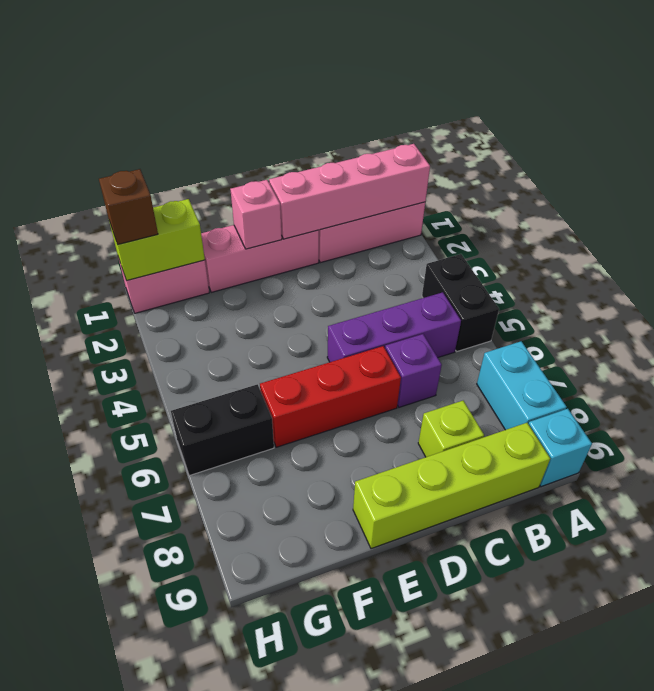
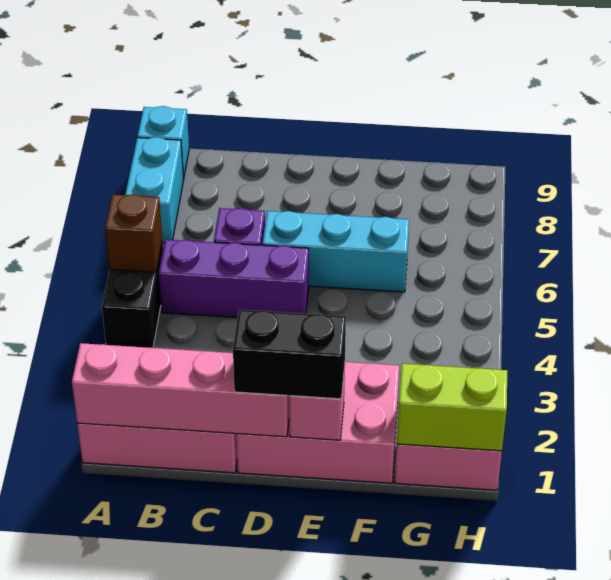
lime brick B9:E9 level 1 -> none
lime brick C8 level 1 -> none
pink brick D1:F1 level 1 -> pink brick D1:F2 level 1
red brick D6:F6 level 1 -> cyan brick D6:F6 level 1
black brick G6:H6 level 1 -> black brick D1:E1 level 3
brown brick H1 level 3 -> brown brick A5 level 2

